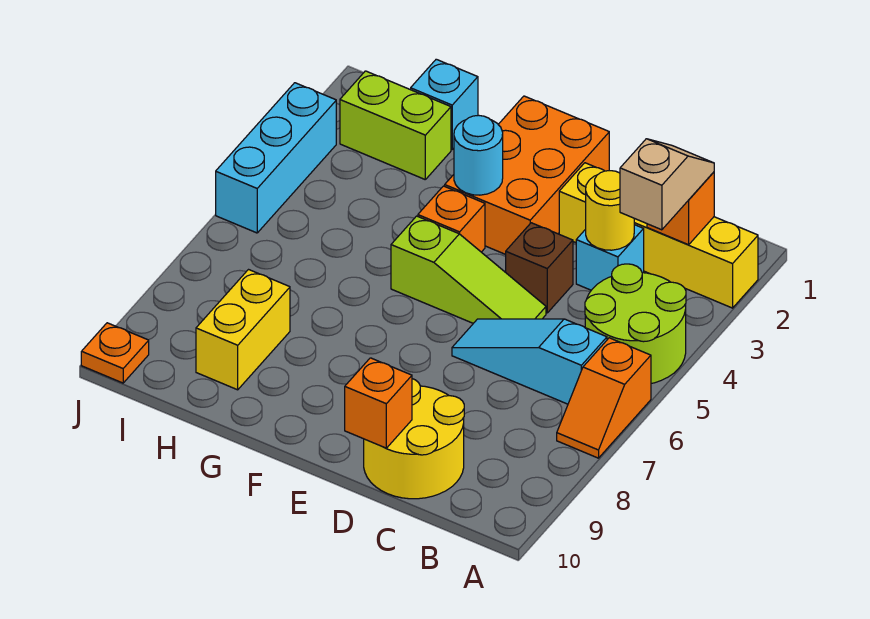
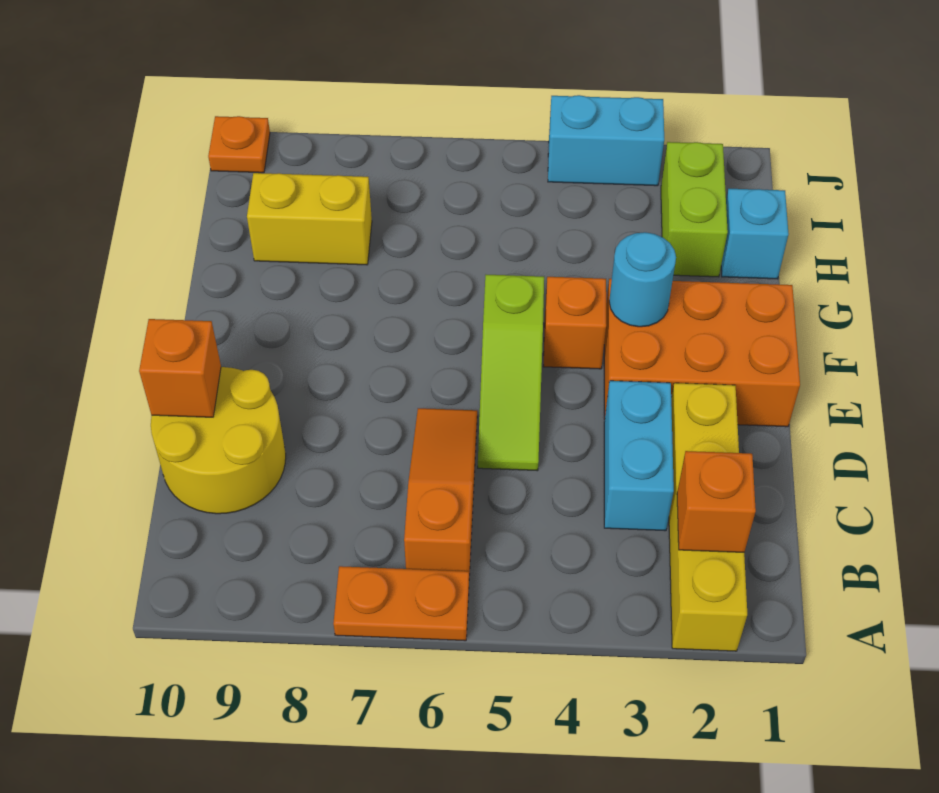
lime round brick A4:B5 level 1 -> none
orange slope A6:A7 level 1 top 6 -> orange plate A6:A7 level 1
tan slope B2:B3 level 3 top 3 -> none
cyan slope B6:D6 level 1 top B -> orange slope B6:D6 level 1 top B
cyan brick C3 level 1 -> cyan brick C3:D3 level 1
yellow round brick C3 level 2 -> none
brown brick D4 level 1 -> none
cyan brick J3:J5 level 1 -> cyan brick J3:J4 level 1

